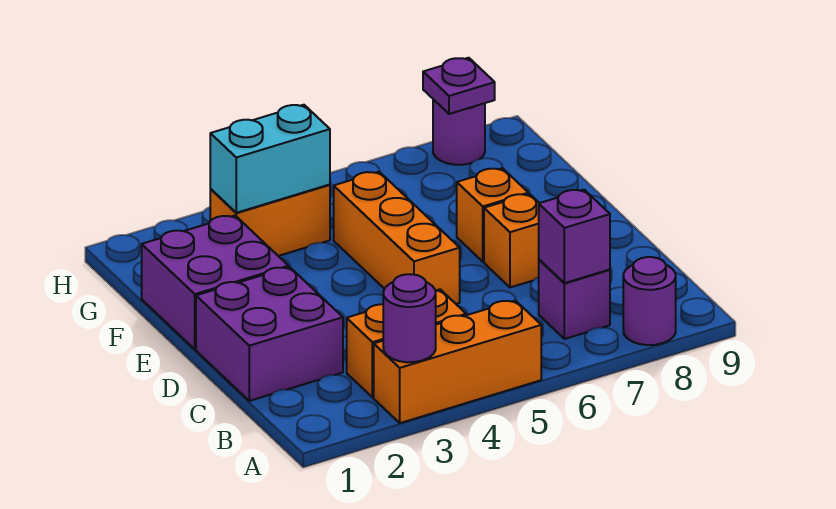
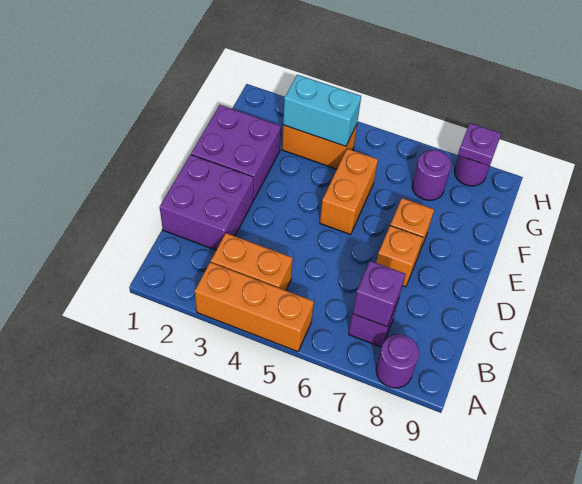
purple round brick A3 level 2 -> purple round brick G7 level 1
orange brick D5:F5 level 1 -> orange brick E5:F5 level 1

